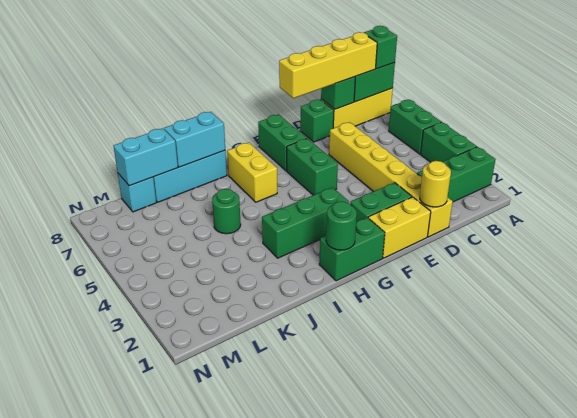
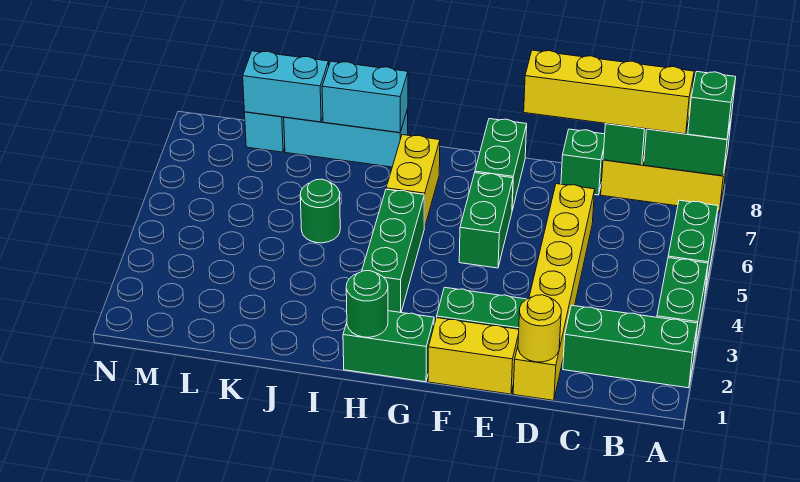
green brick G3:I3 level 1 -> green brick H3:H5 level 1

